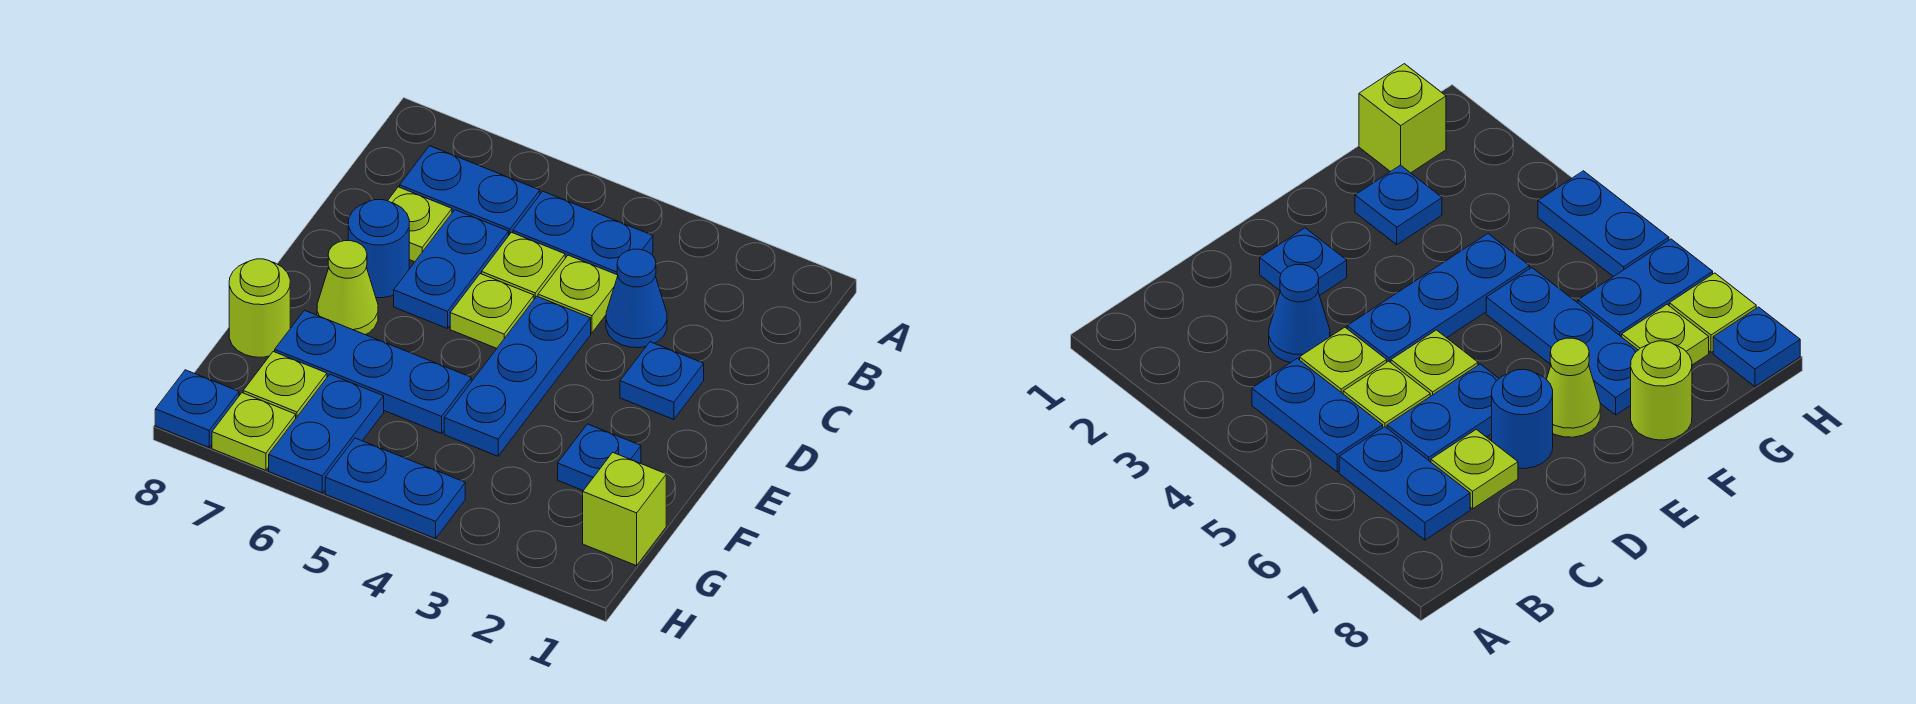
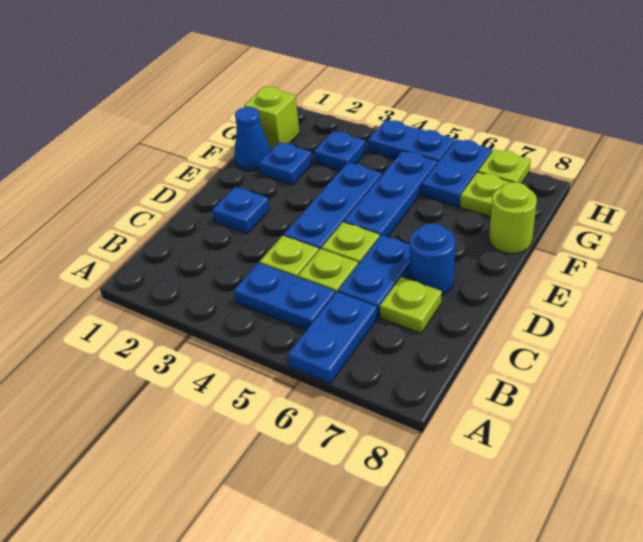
blue plate B6:B7 level 1 -> blue plate A6:B6 level 1
blue cone C3 level 1 -> blue cone F1 level 1
lime cone E7 level 1 -> none
blue plate F5:F7 level 1 -> blue plate E5:G5 level 1
blue plate H8 level 1 -> blue plate G3 level 1

